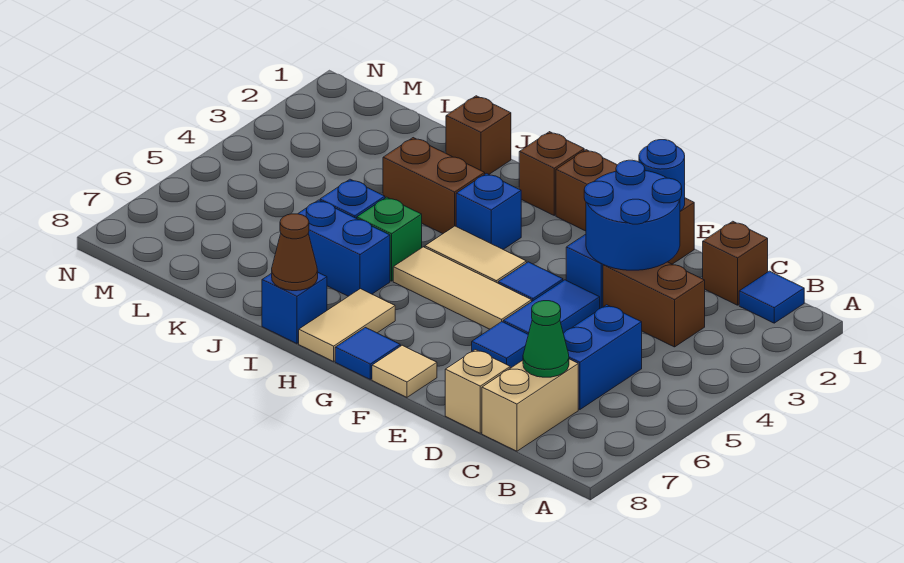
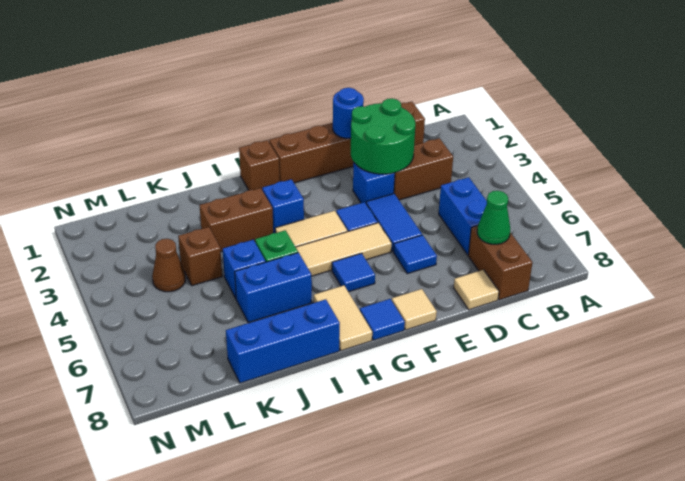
blue tile B1 level 1 -> blue tile G6 level 1
tan brick C7:C8 level 1 -> brown brick C7:C8 level 1
blue round brick D2:E3 level 2 -> green round brick D2:E3 level 2
tan brick D8 level 1 -> tan tile D8 level 1
blue brick I8 level 1 -> blue brick I8:K8 level 1
brown cone I8 level 2 -> brown cone L4 level 1
brown brick J1 level 1 -> brown brick K4 level 1

